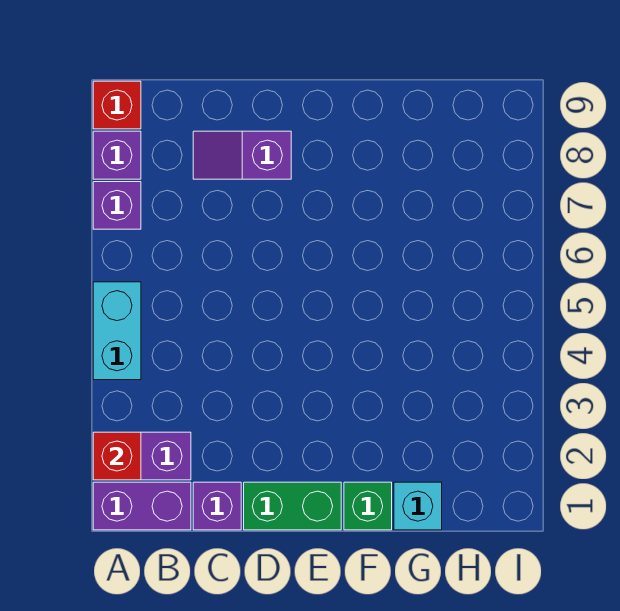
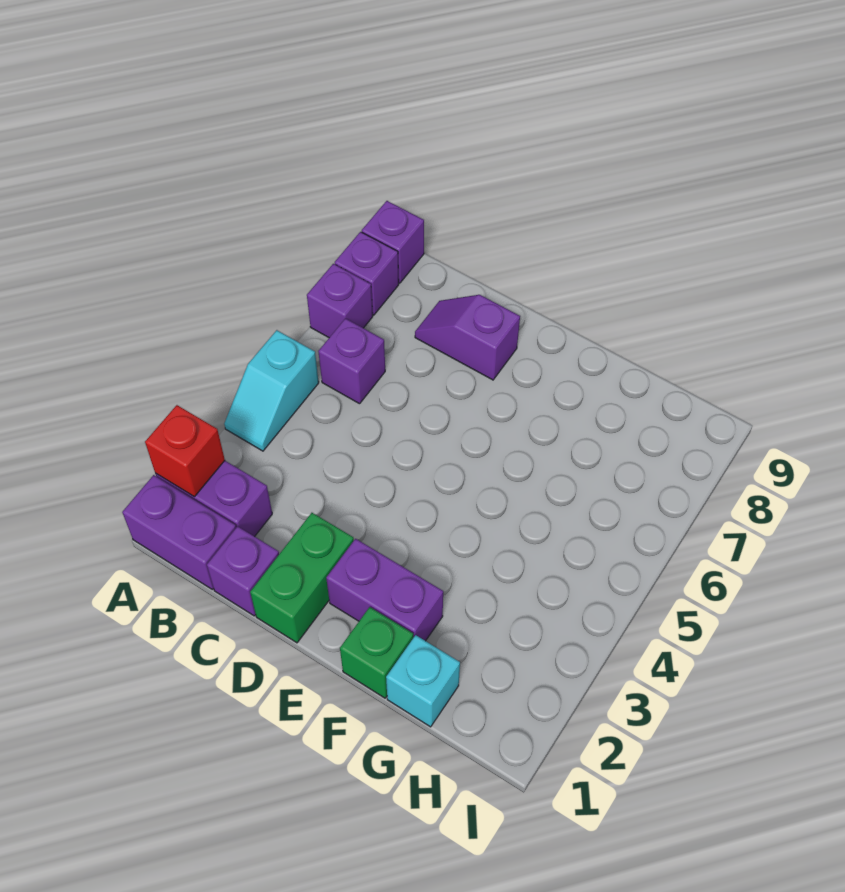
cyan brick A4:A5 level 1 -> cyan slope A4:A5 level 1 top 5
red brick A9 level 1 -> purple brick A9 level 1
none -> purple brick B6 level 1
green brick D1:E1 level 1 -> green brick D1:D2 level 1
none -> purple brick E2:F2 level 1

